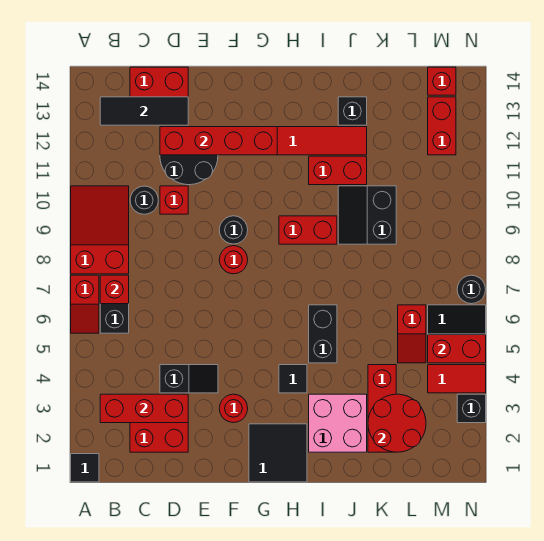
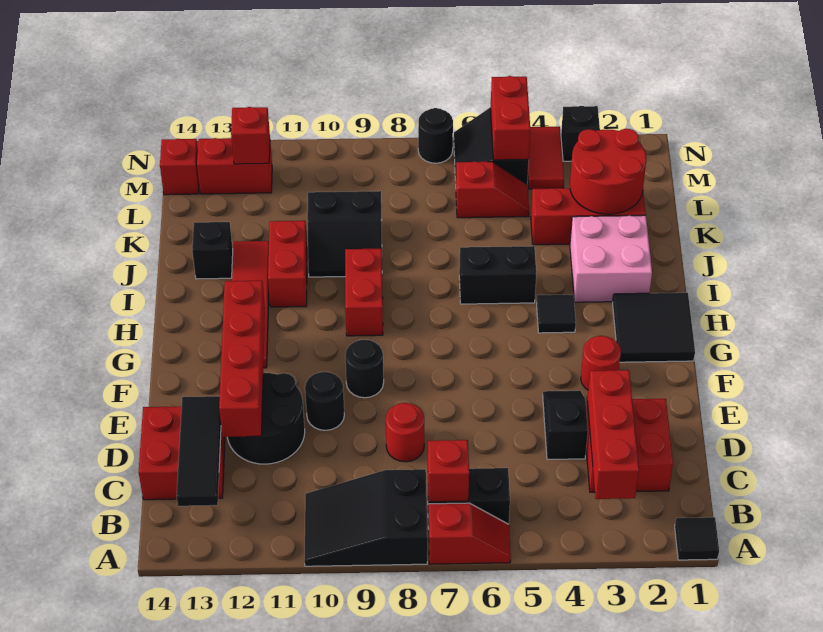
red slope A8:B10 level 1 top 8 -> black slope A8:B10 level 1 top 8
black round brick C10 level 1 -> black round brick E10 level 1
red brick D10 level 1 -> red brick M12 level 2
red round brick F8 level 1 -> red round brick D8 level 1

